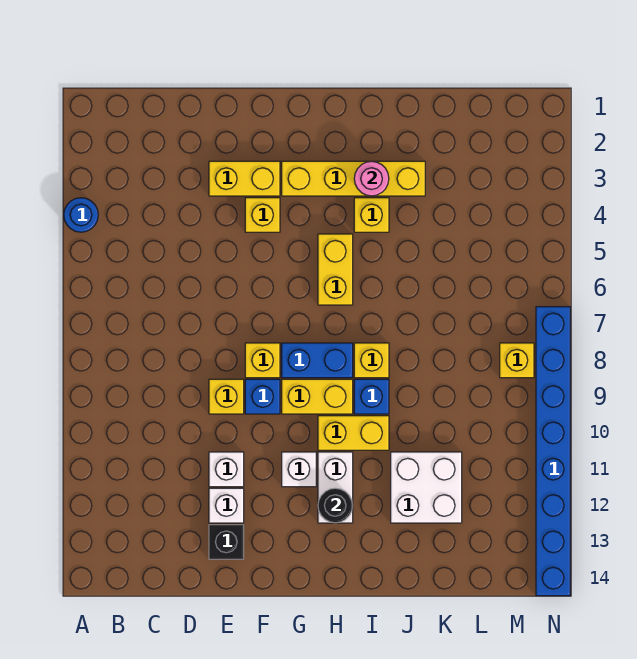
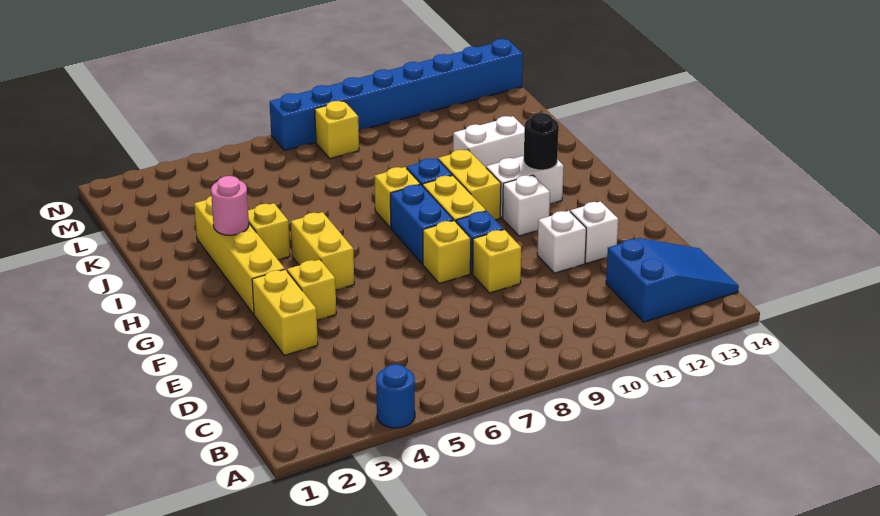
none -> blue slope B12:C14 level 1 top 12
black brick E13 level 1 -> none
yellow brick H5:H6 level 1 -> yellow brick G5:H5 level 1
white brick J11:K12 level 1 -> white brick J11:J12 level 1

